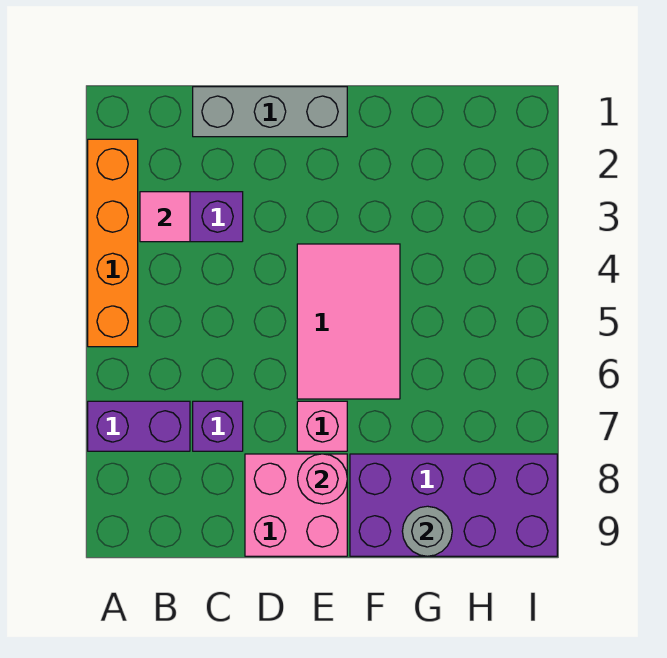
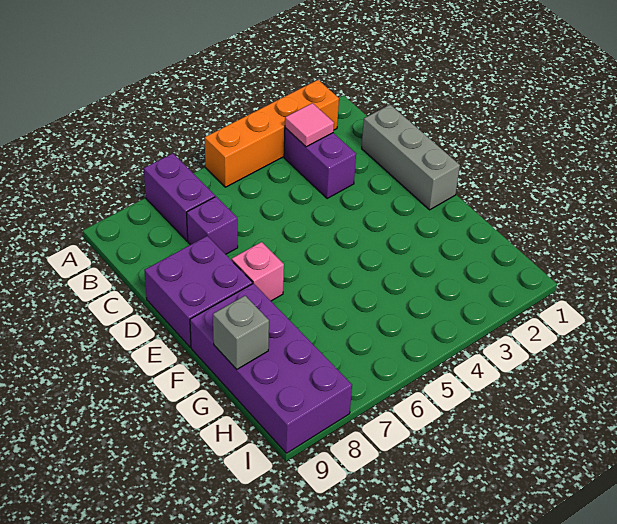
pink brick D8:E9 level 1 -> purple brick D8:E9 level 1
pink tile E4:F6 level 1 -> none
pink round brick E8 level 2 -> none
grey round brick G9 level 2 -> grey brick G9 level 2

